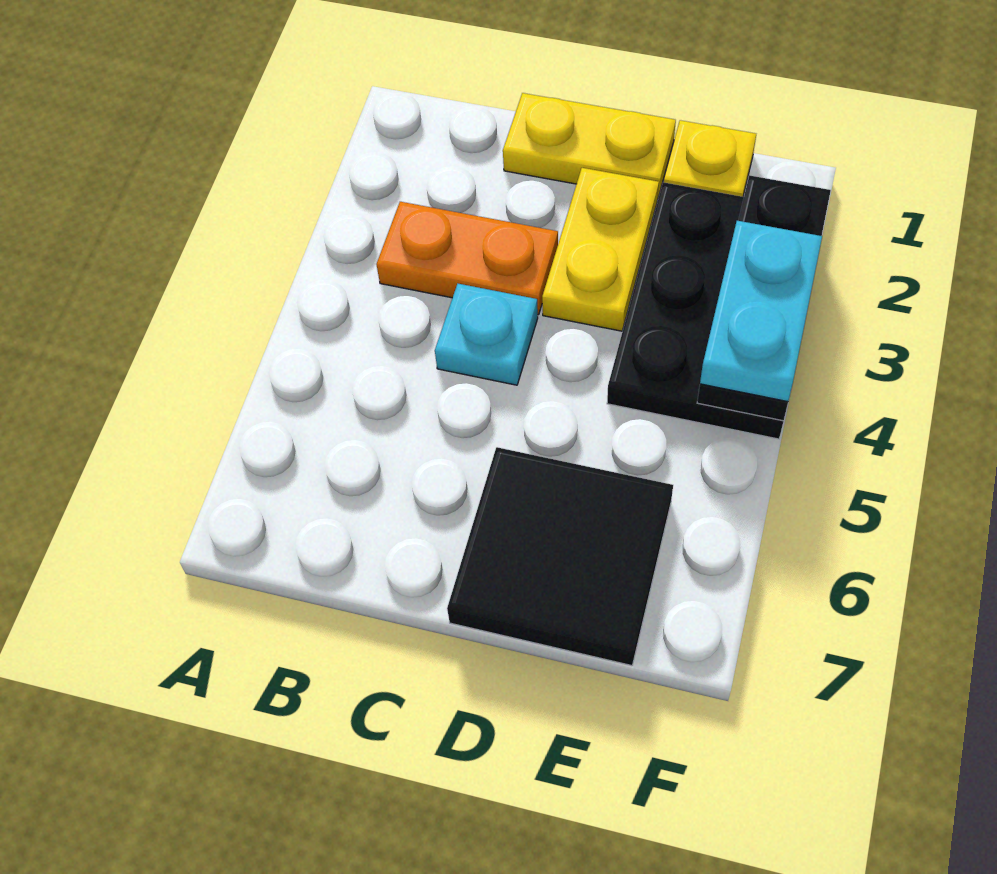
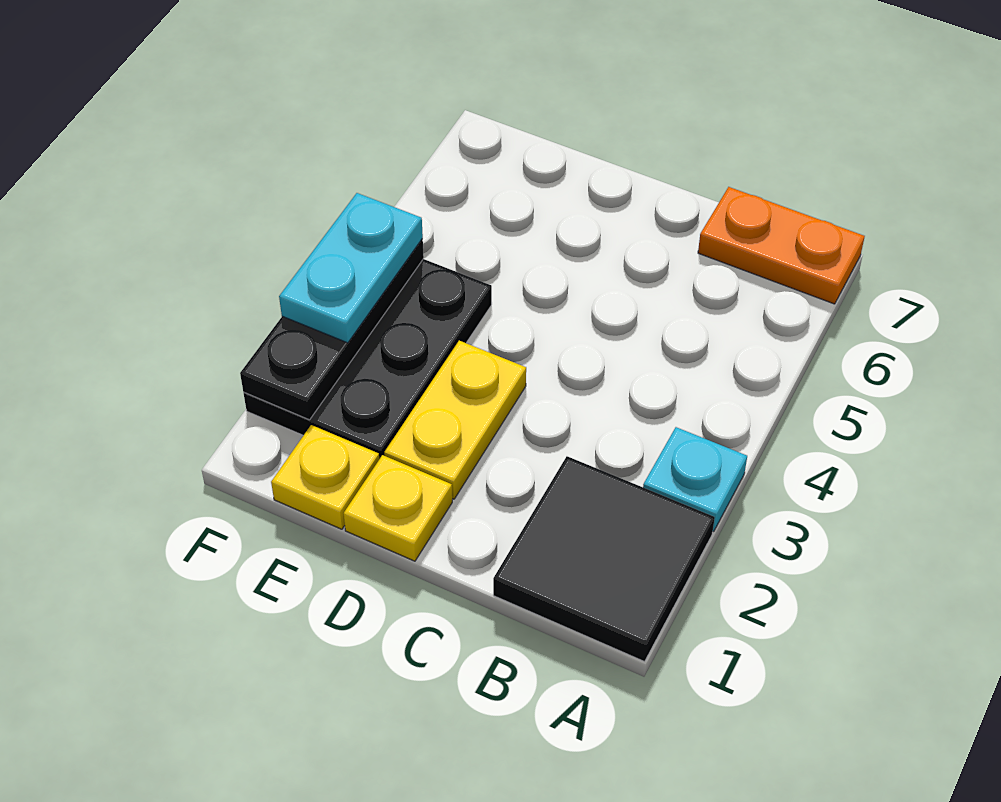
orange plate B3:C3 level 1 -> orange plate A7:B7 level 1
yellow plate C1:D1 level 1 -> yellow plate D1 level 1
cyan plate C4 level 1 -> cyan plate A3 level 1
black tile D6:E7 level 1 -> black tile A1:B2 level 1

